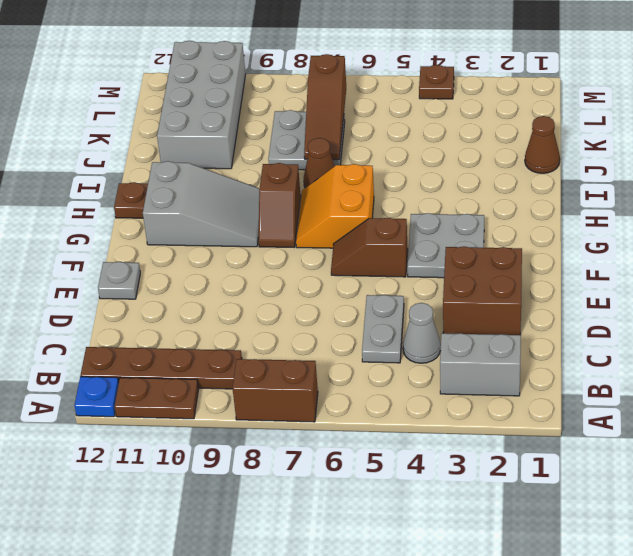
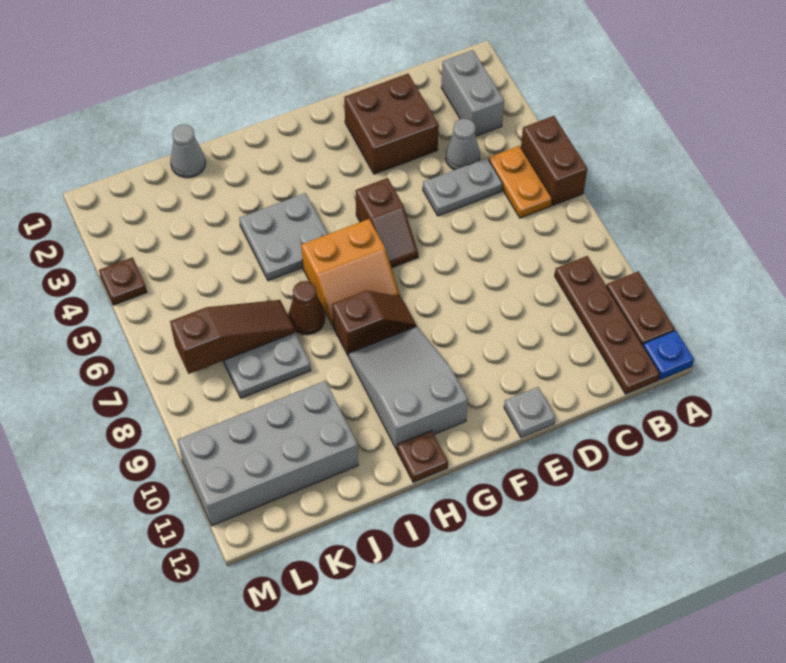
brown brick A7:A8 level 1 -> brown brick A5:A6 level 1
none -> orange plate B5:B6 level 1
grey plate F3:G4 level 1 -> grey plate H4:I5 level 1
brown cone J1 level 1 -> grey cone J1 level 1

